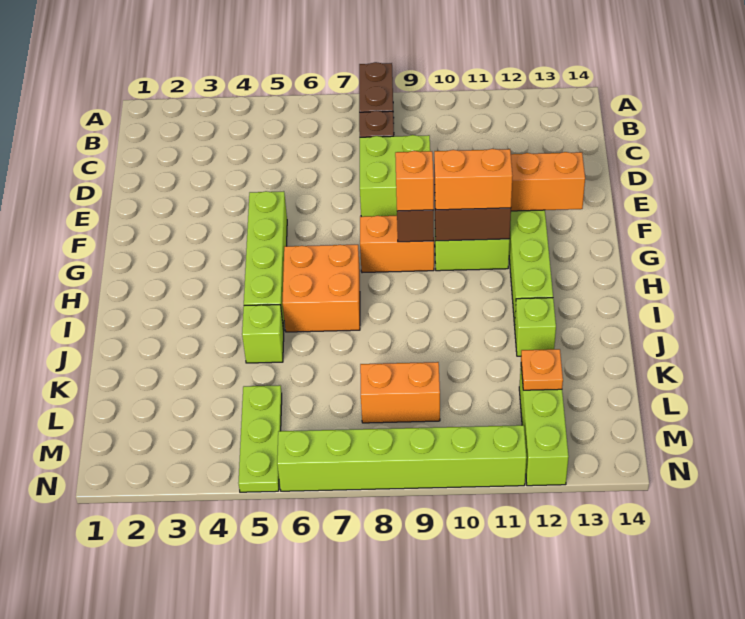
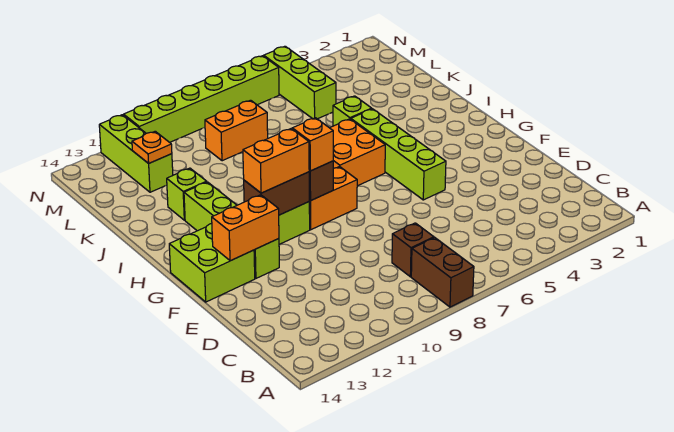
lime brick D8:E9 level 1 -> lime brick F13:G14 level 1
lime plate L5:N5 level 1 -> lime brick L5:N5 level 1

